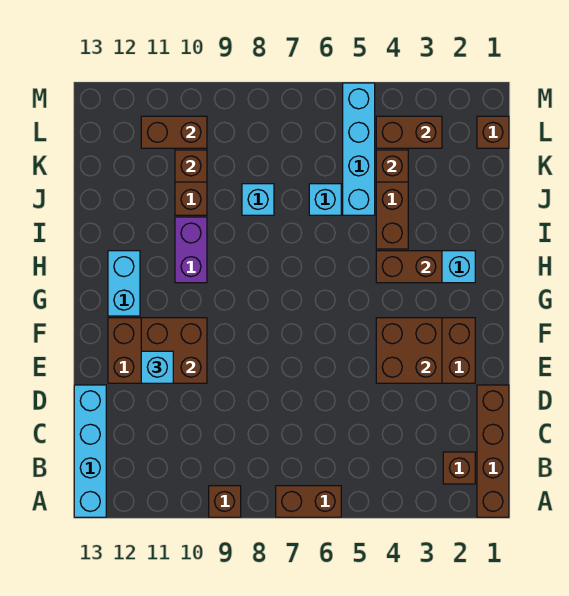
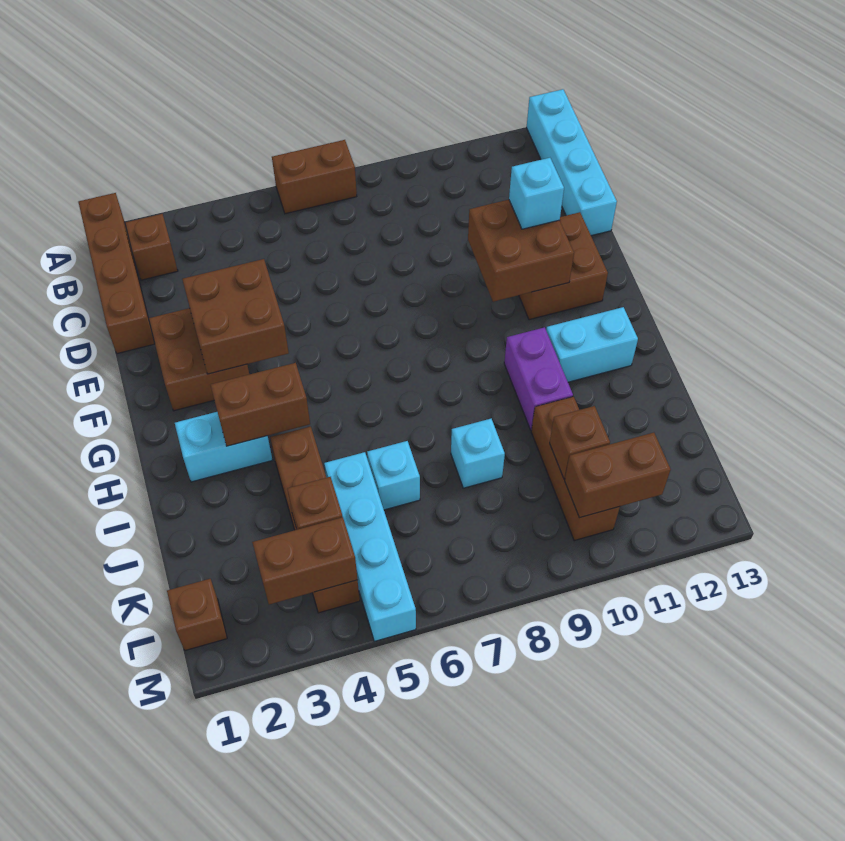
brown brick A9 level 1 -> none
cyan brick G12:H12 level 1 -> cyan brick H11:H12 level 1

